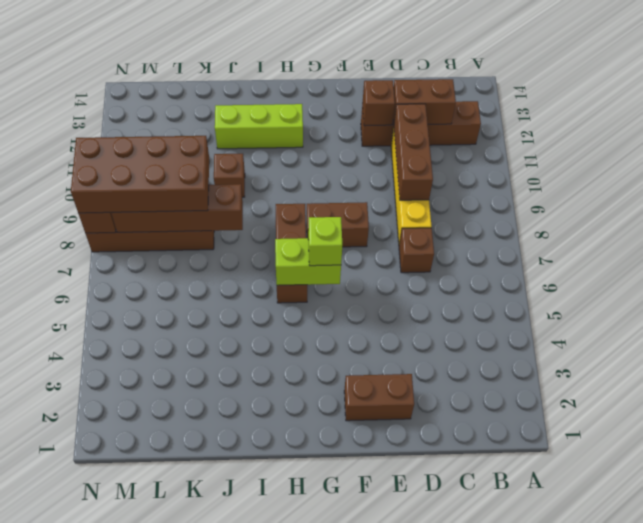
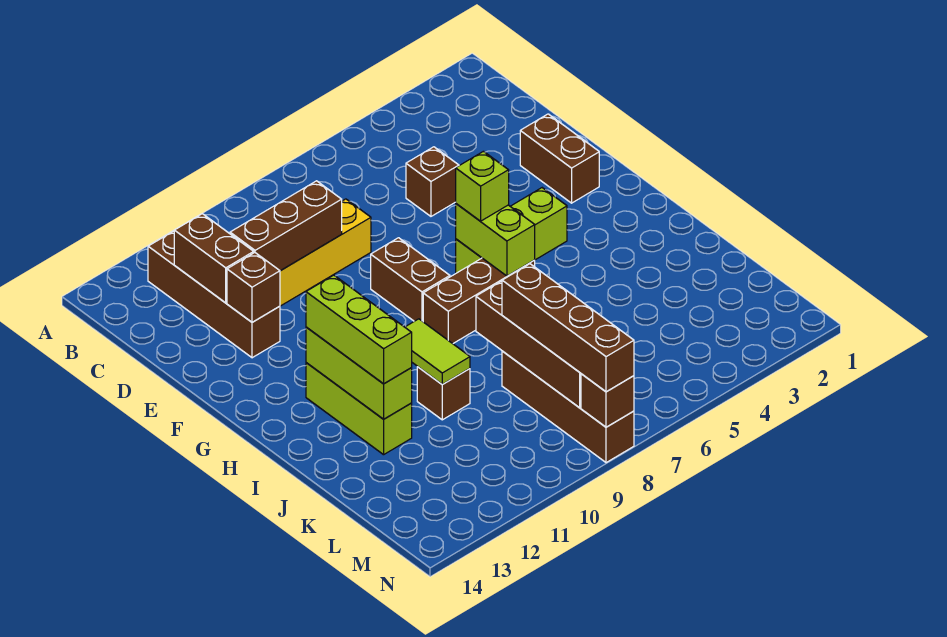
brown brick D7 level 1 -> brown brick D5 level 1
none -> lime brick G4:G6 level 1
none -> lime brick H12:J12 level 2
none -> lime brick H12:J12 level 3
none -> lime tile I10:J10 level 2
brown brick K8:N9 level 3 -> brown brick K8:N8 level 3

